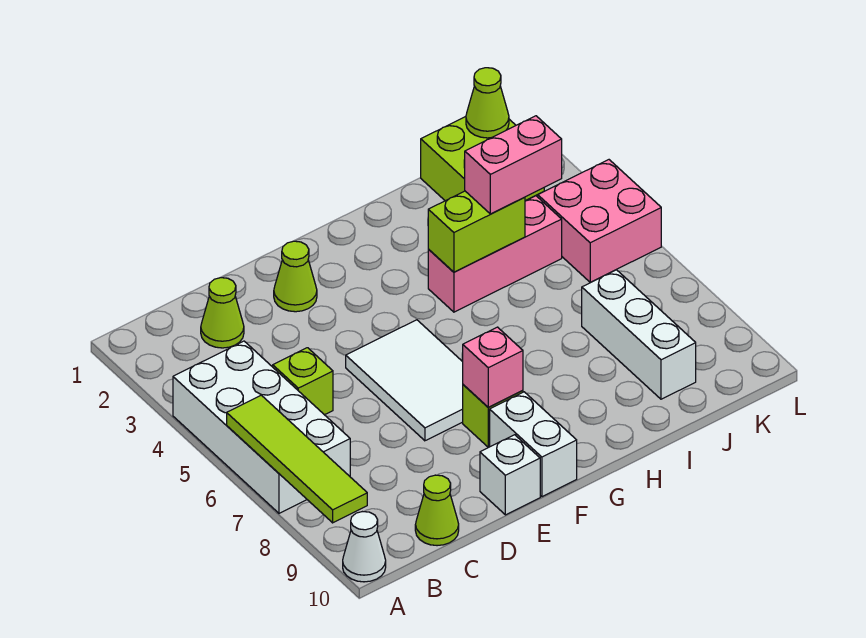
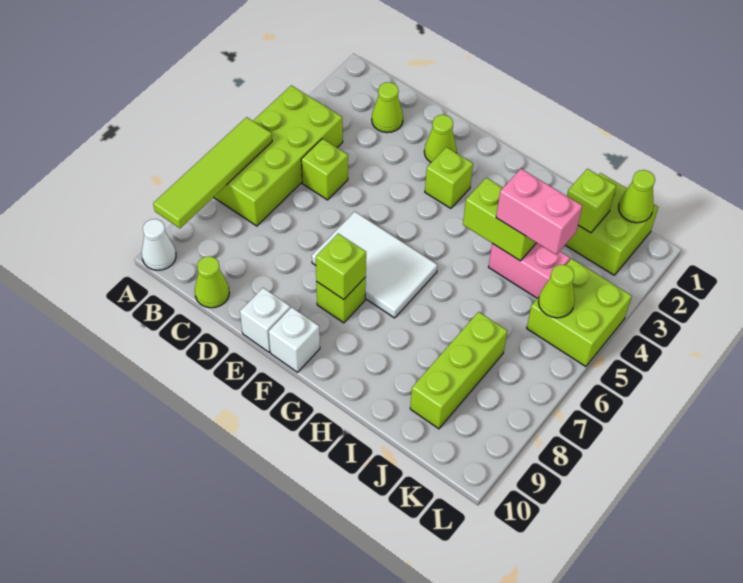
white brick A4:B7 level 1 -> lime brick A4:B7 level 1
white tile E5:F7 level 1 -> white tile E6:G7 level 1
none -> lime brick F3 level 1
pink brick F8 level 2 -> lime brick F8 level 2
white brick F9:F10 level 1 -> white brick F10 level 1
pink brick H4:J4 level 1 -> pink brick I4:J4 level 1
none -> lime brick J2 level 2
white brick J7:J9 level 1 -> lime brick J7:J9 level 1
pink brick K4:L5 level 1 -> lime brick K4:L5 level 1
none -> lime cone K5 level 2

